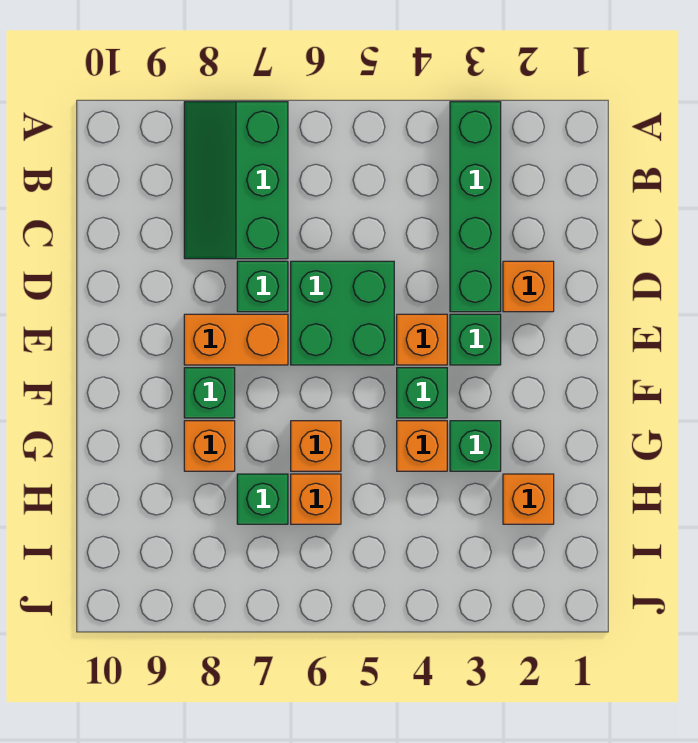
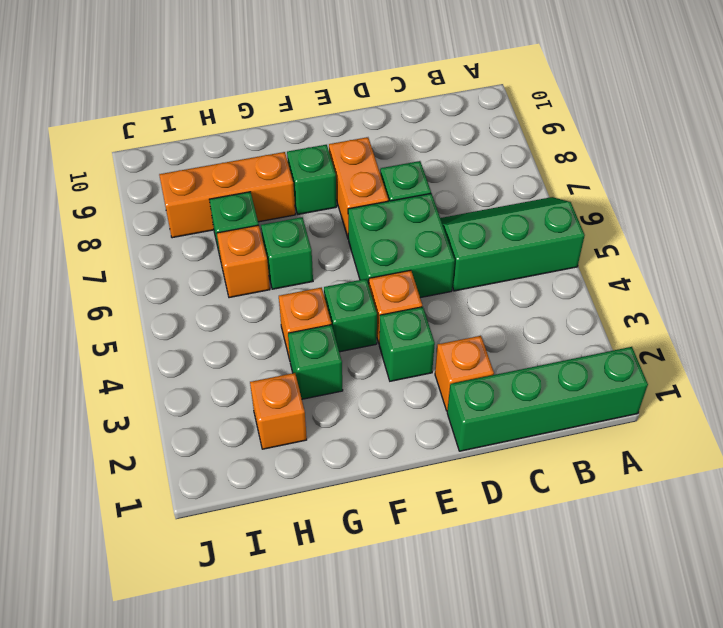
green brick A3:D3 level 1 -> green brick A1:D1 level 1
green slope A7:C8 level 1 top 7 -> green slope A5:C6 level 1 top 5
orange brick G6 level 1 -> green brick G6 level 1
orange brick G8 level 1 -> orange brick G8:I8 level 1

